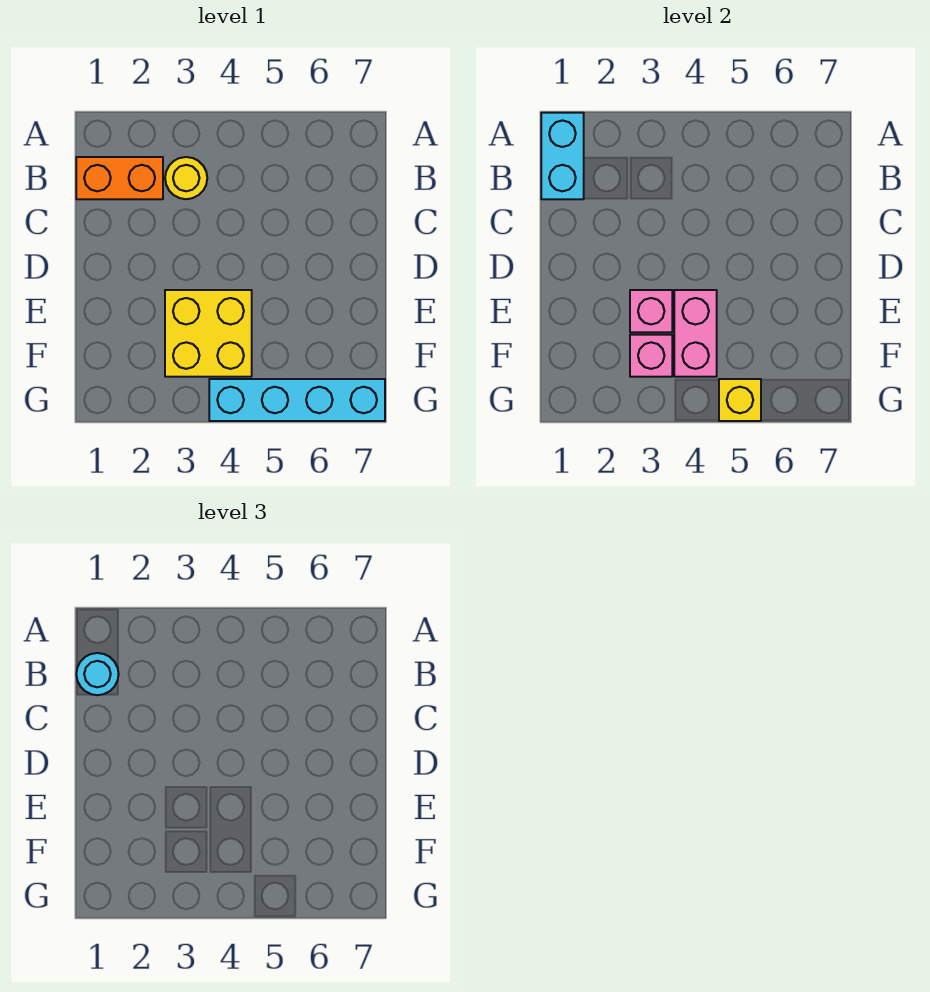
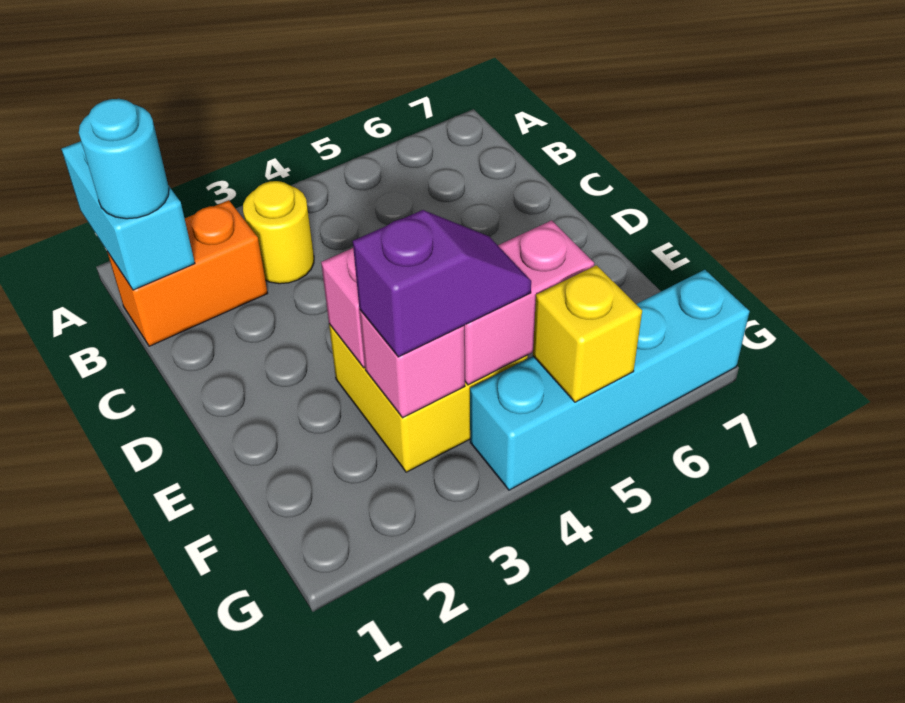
pink brick E4:F4 level 2 -> pink brick F4:F5 level 2
none -> purple slope F3:F4 level 3 top 3

